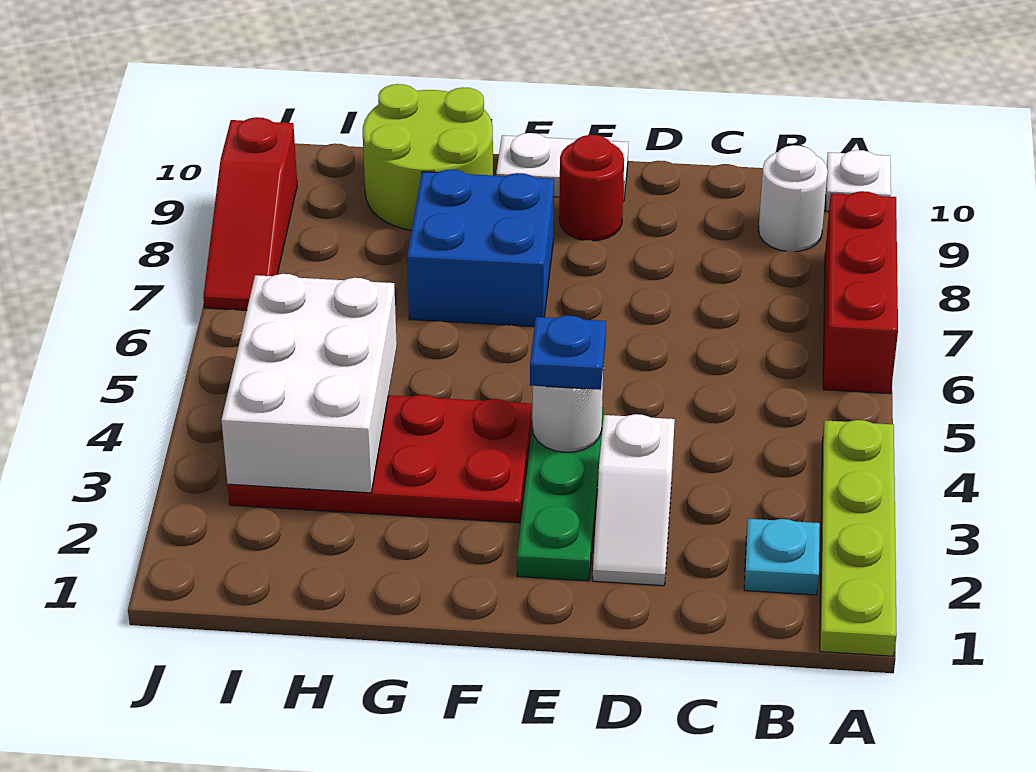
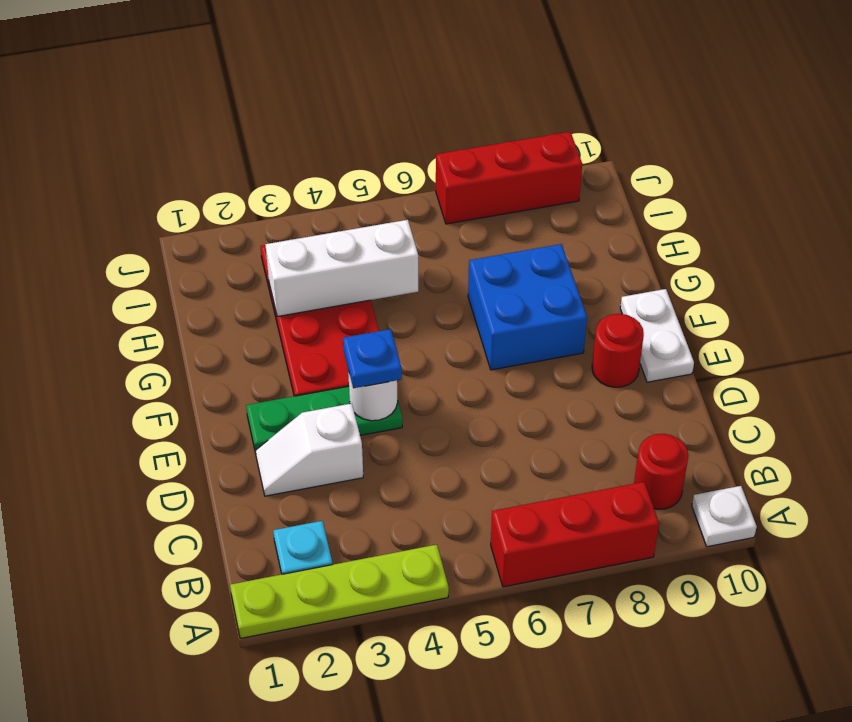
white round brick B9 level 1 -> red round brick B9 level 1
lime round brick G9:H10 level 1 -> none
white brick H3:I5 level 2 -> white brick H3:H5 level 2
red slope J7:J9 level 1 top 9 -> red brick J7:J9 level 1

